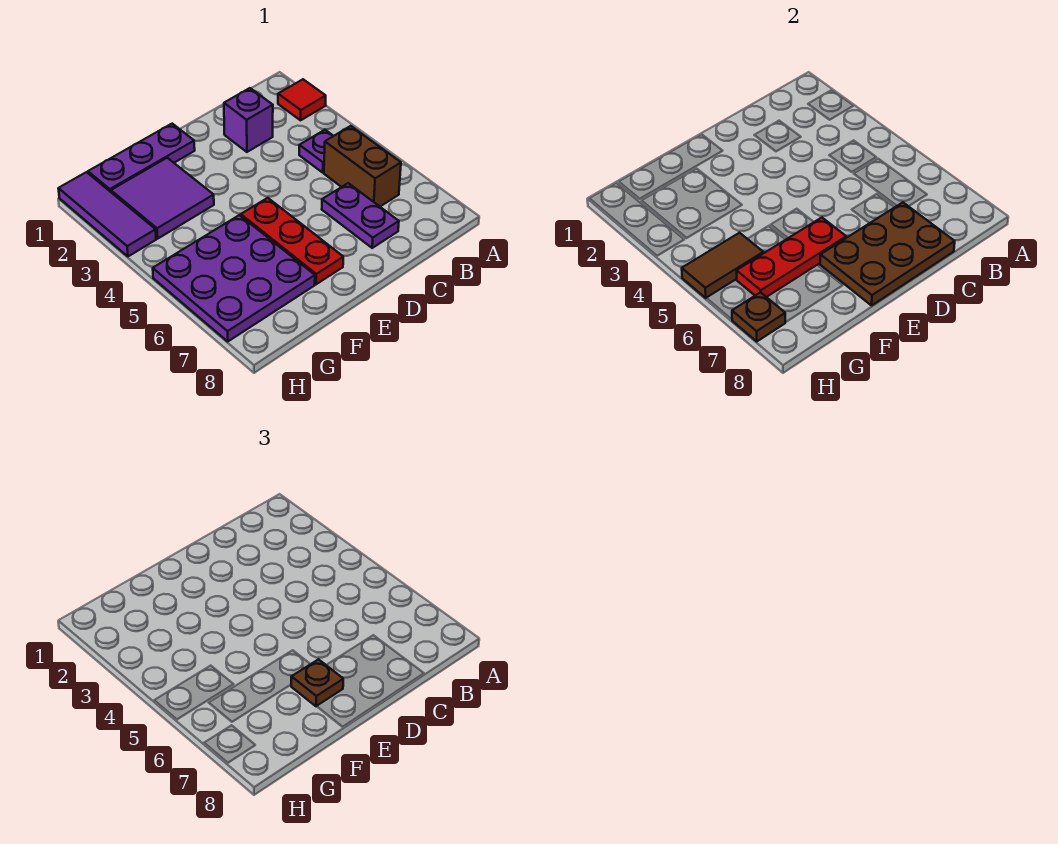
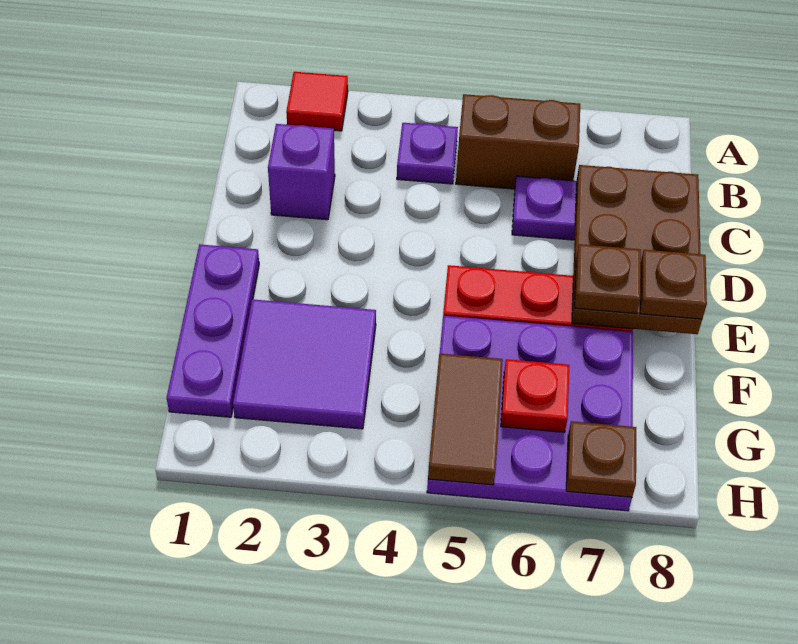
red plate E6:G6 level 2 -> red plate G6 level 2
none -> brown plate E8 level 3
purple tile H1:H3 level 1 -> none

